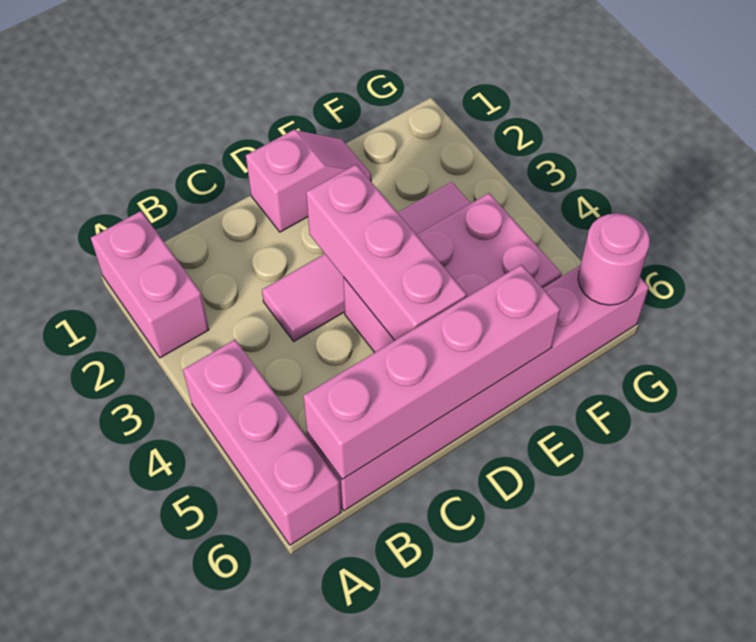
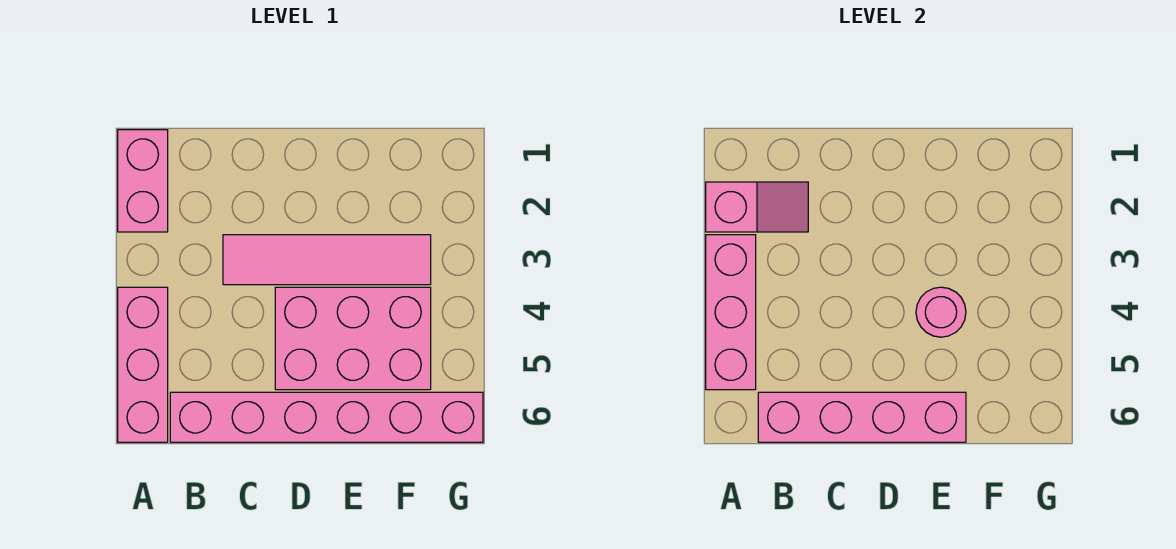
pink slope D1:E1 level 1 top D -> pink slope A2:B2 level 2 top A
pink brick D3:D5 level 2 -> pink brick A3:A5 level 2
pink round brick G6 level 2 -> pink round brick E4 level 2

